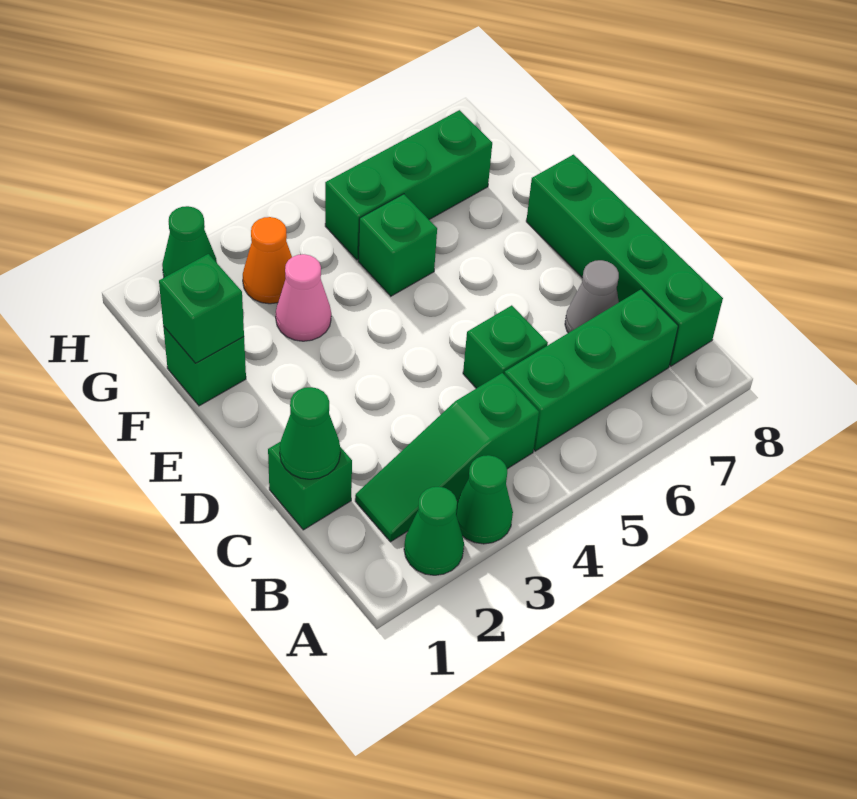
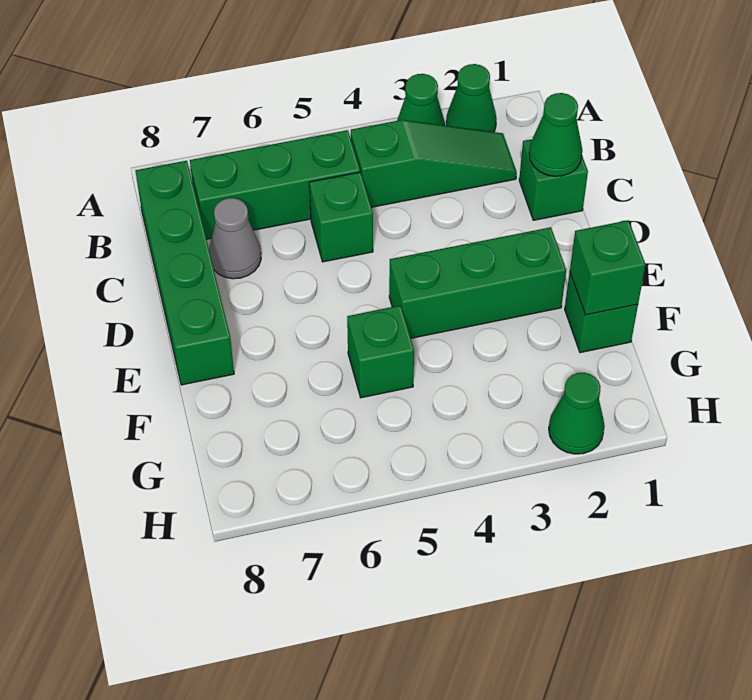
pink cone F3 level 1 -> none
orange cone G3 level 1 -> none
green brick G5:G7 level 1 -> green brick E2:E4 level 1

